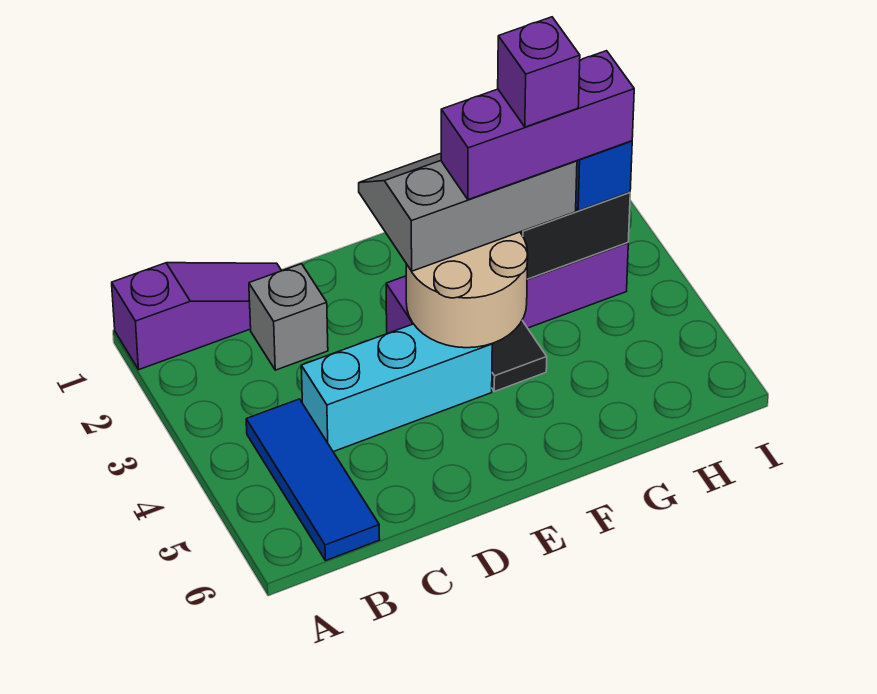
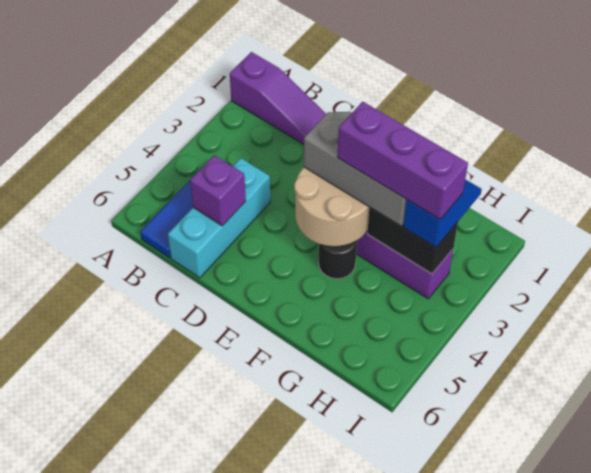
grey brick C2 level 1 -> none
cyan brick C4:E4 level 1 -> cyan brick C4:C6 level 1
black tile F4 level 1 -> black round brick F4 level 1
purple brick G3 level 5 -> purple brick C5 level 2

